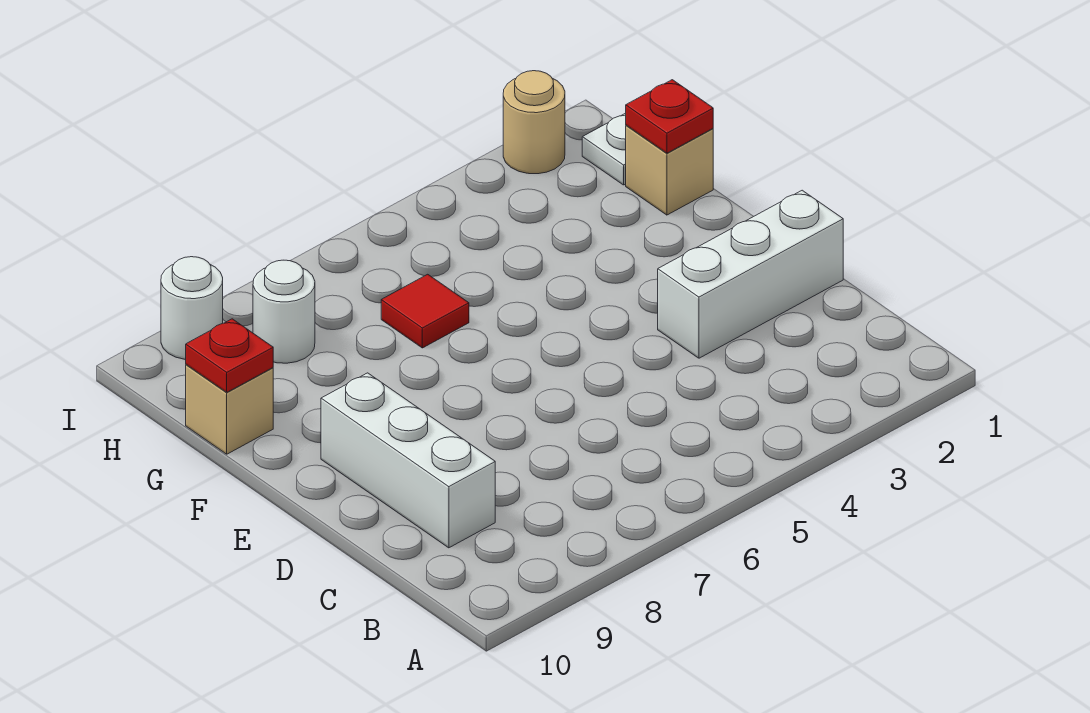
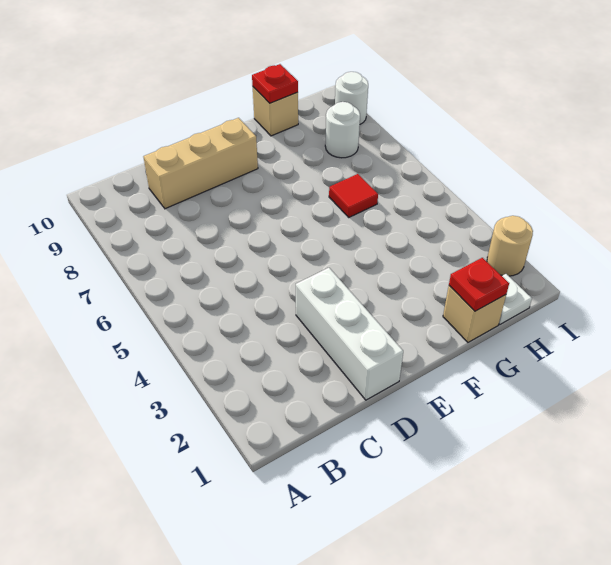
white brick C9:E9 level 1 -> tan brick C9:E9 level 1

